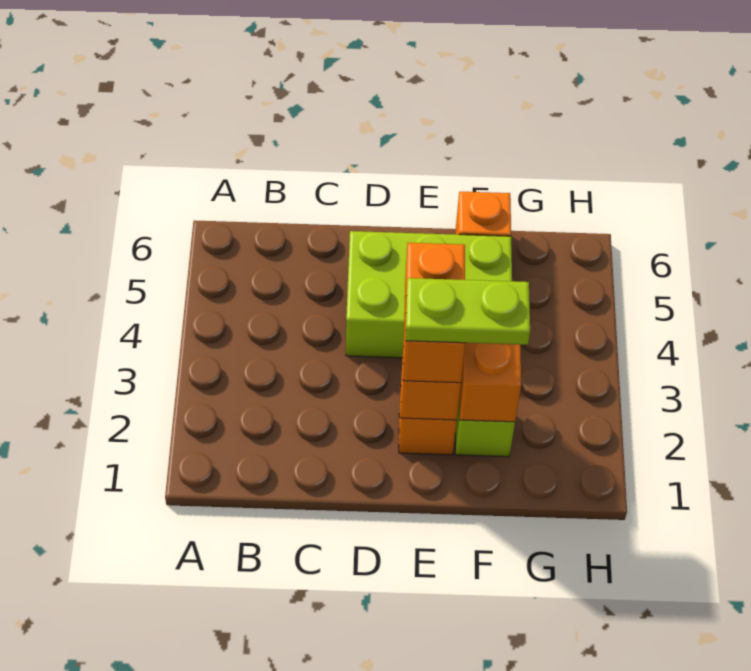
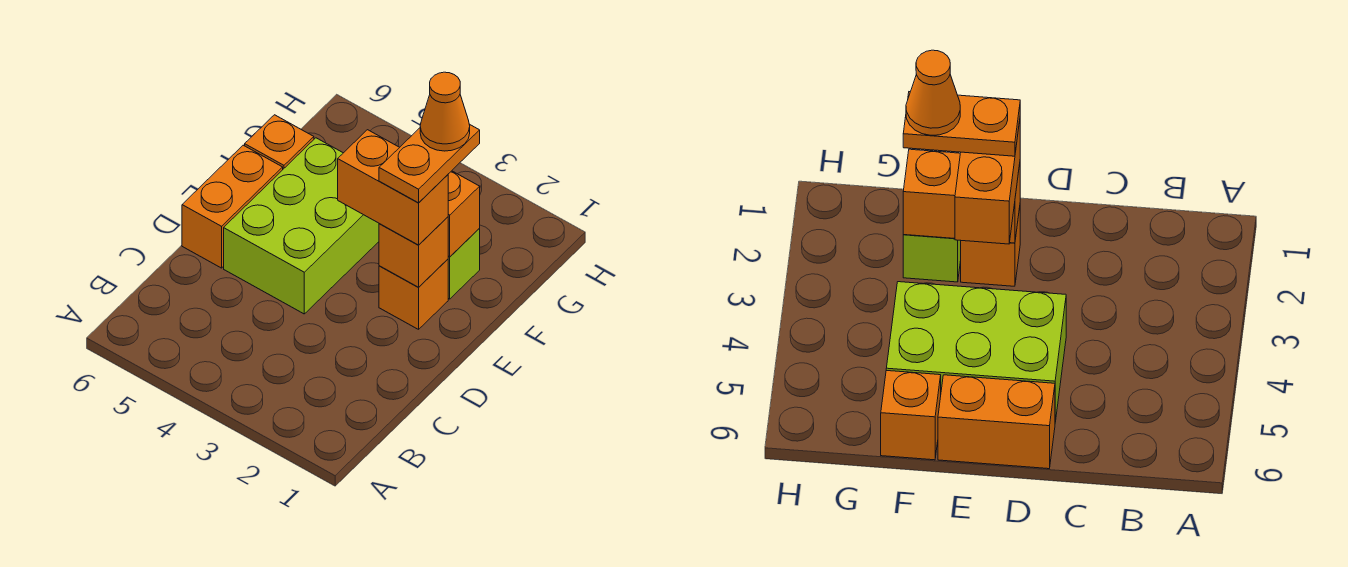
none -> orange brick D6:E6 level 1
lime plate E2:F2 level 4 -> orange plate E2:F2 level 4
none -> orange cone F2 level 5

